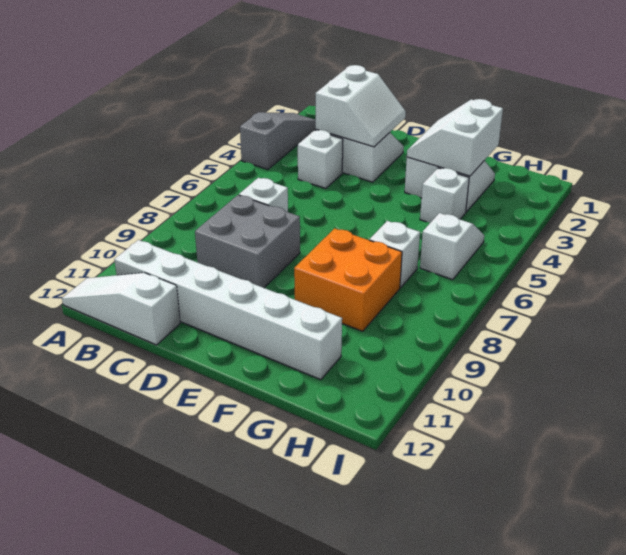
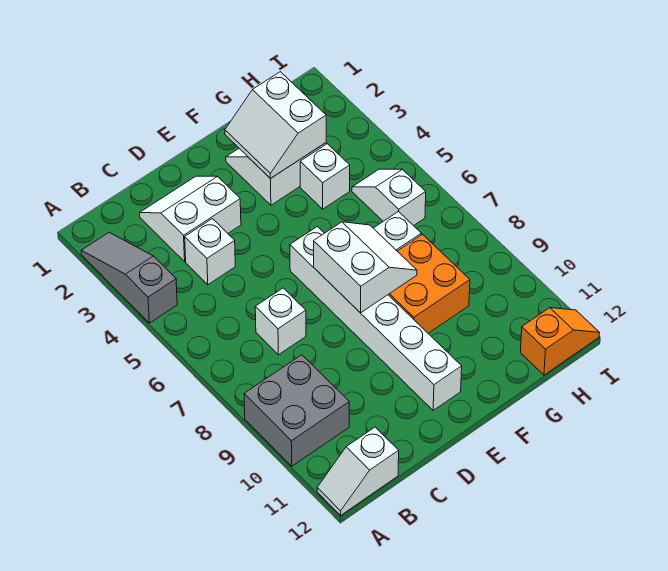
white slope A12:C12 level 1 top C -> white slope A12:B12 level 1 top B
white brick B11:G11 level 1 -> white brick E6:E11 level 1
white slope C2:D3 level 2 top C -> white slope E7:F8 level 2 top E
grey brick C8:D9 level 1 -> grey brick A9:B10 level 1
none -> orange slope H12:I12 level 1 top H

